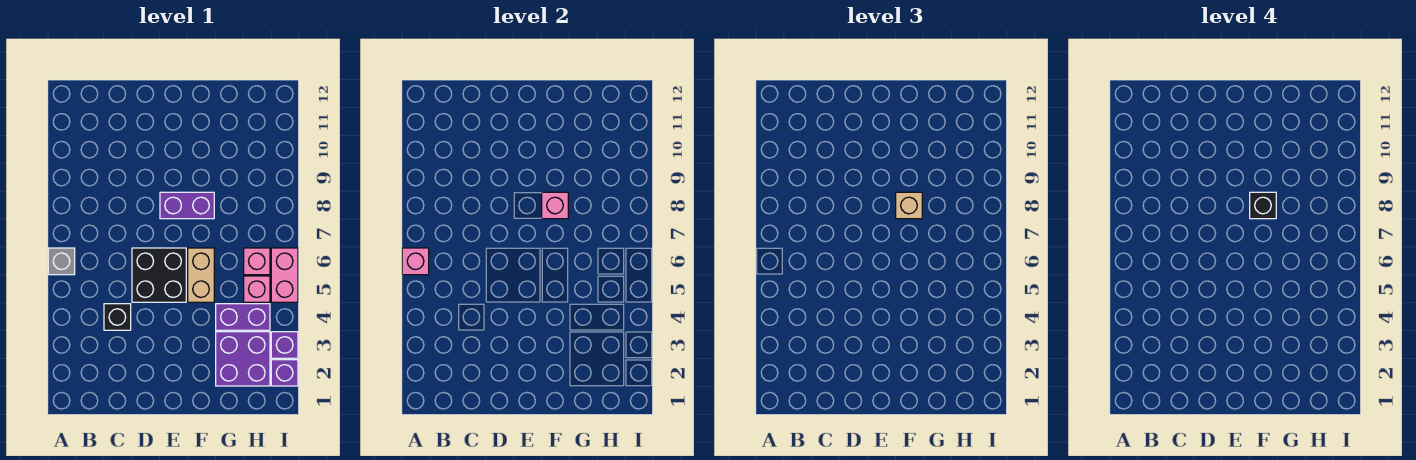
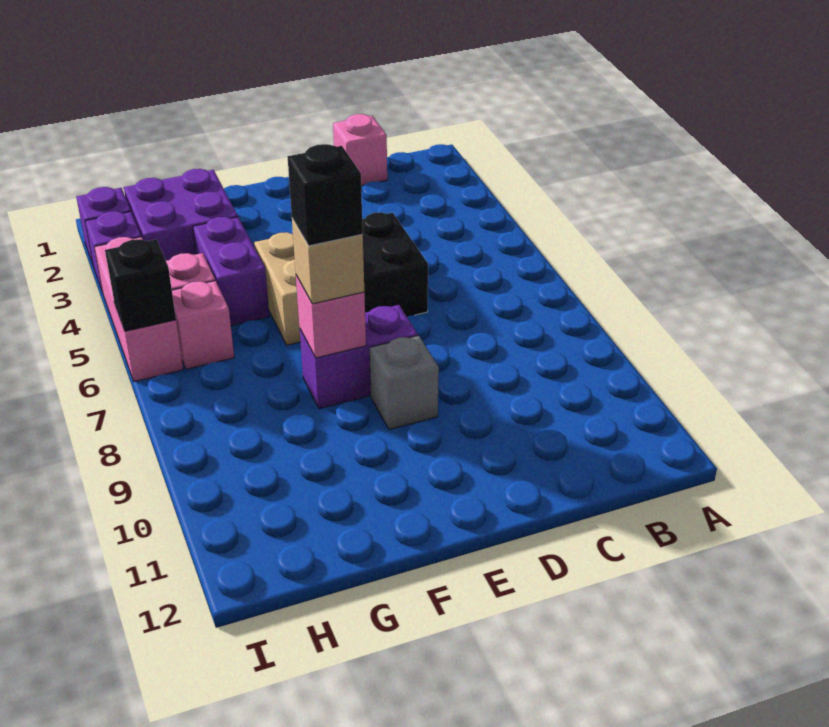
grey brick A6 level 1 -> grey brick E9 level 1
pink brick A6 level 2 -> pink brick C1 level 1
black brick C4 level 1 -> black brick I6 level 2
purple brick G4:H4 level 1 -> purple brick G4:G5 level 1
pink brick I5:I6 level 1 -> pink brick I4:I6 level 1

